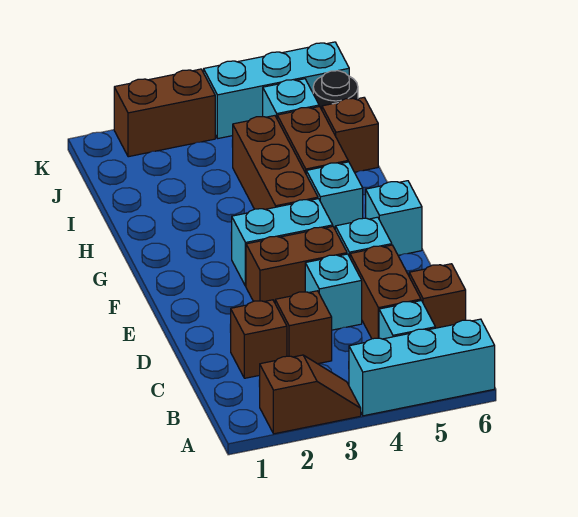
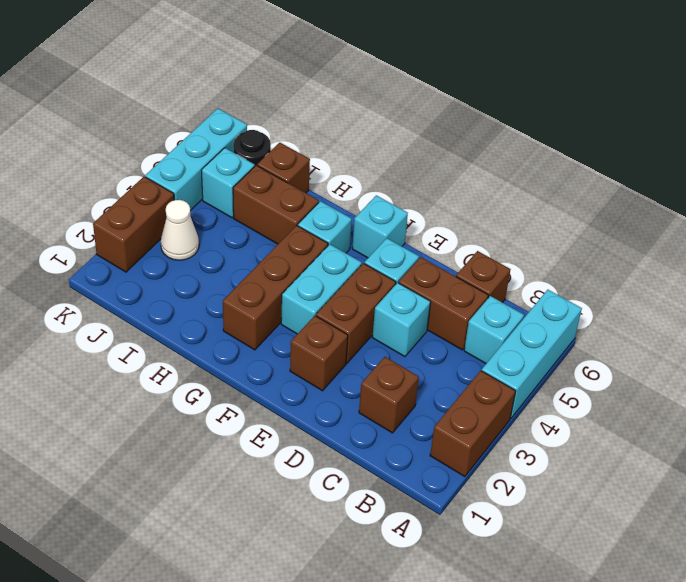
brown slope A2:A3 level 1 top 2 -> brown brick A2:A3 level 1
brown brick C3 level 1 -> brown brick E2 level 1
brown brick G4:I4 level 1 -> brown brick G2:G4 level 1
none -> white cone J3 level 1

